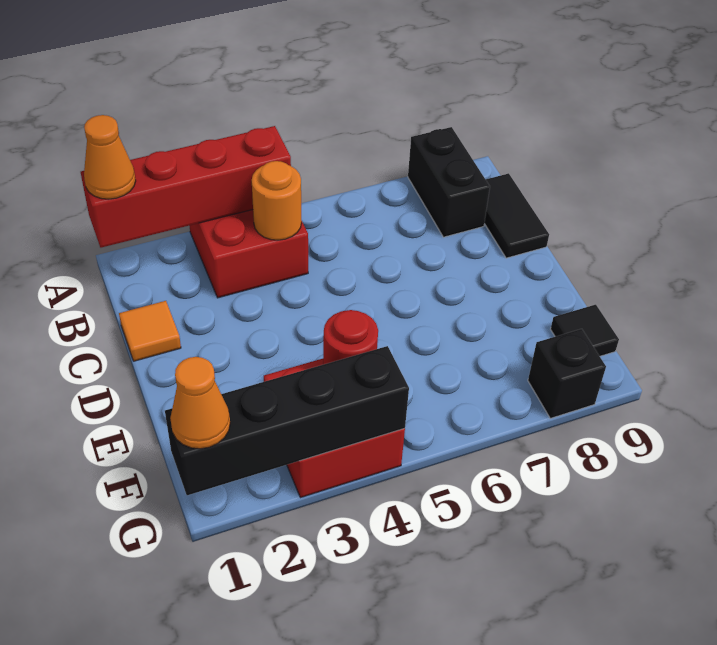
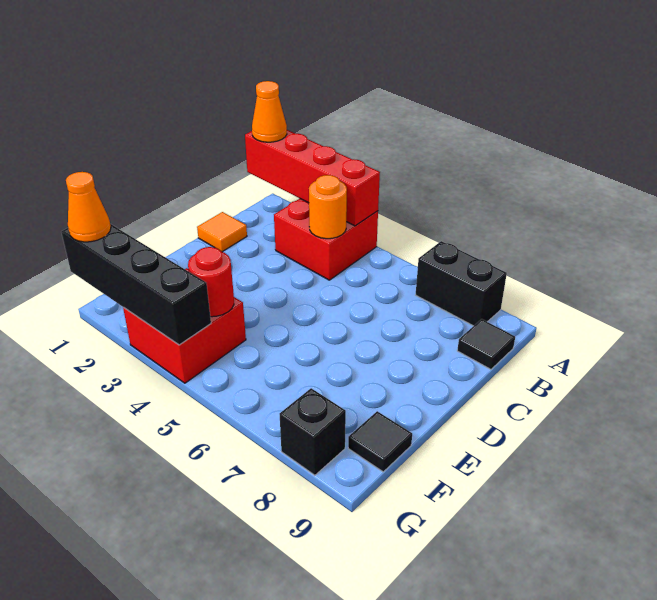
black brick A8:B8 level 1 -> black brick A7:A8 level 1
black tile B9:C9 level 1 -> black tile B9 level 1

